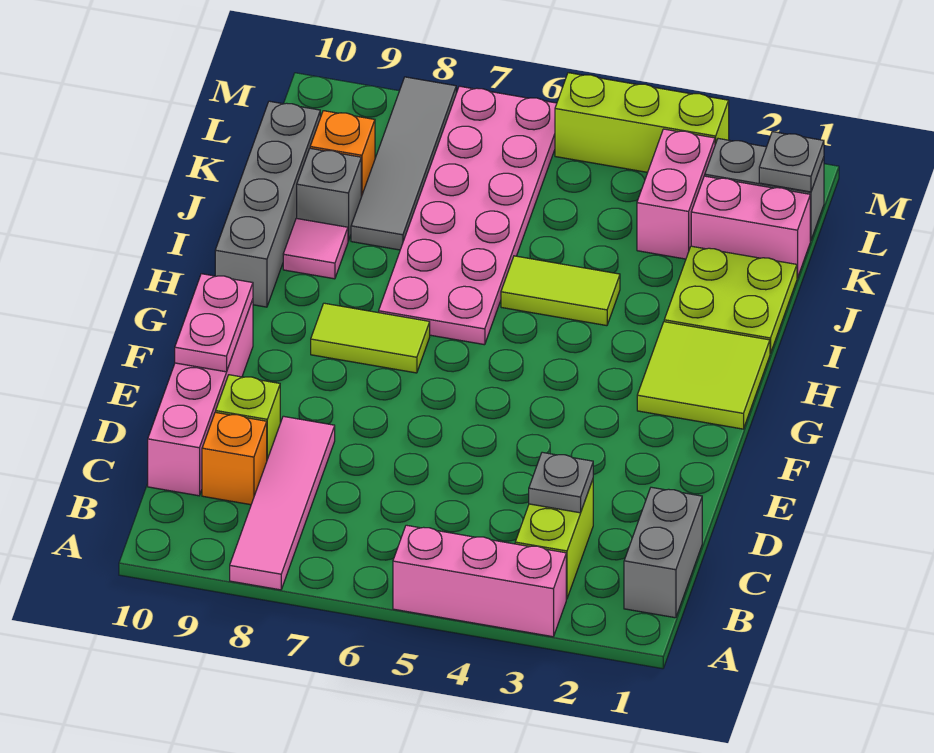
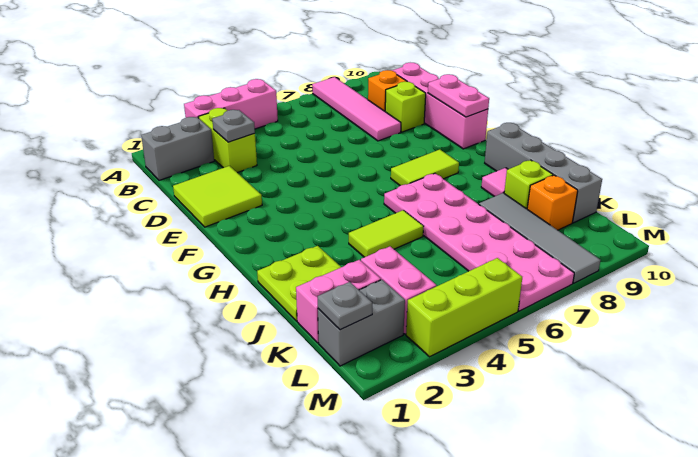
grey brick B1:C1 level 1 -> grey brick B1:B2 level 1
lime tile G1:H2 level 1 -> lime tile D1:E2 level 1
grey brick J9 level 1 -> lime brick J9 level 1

